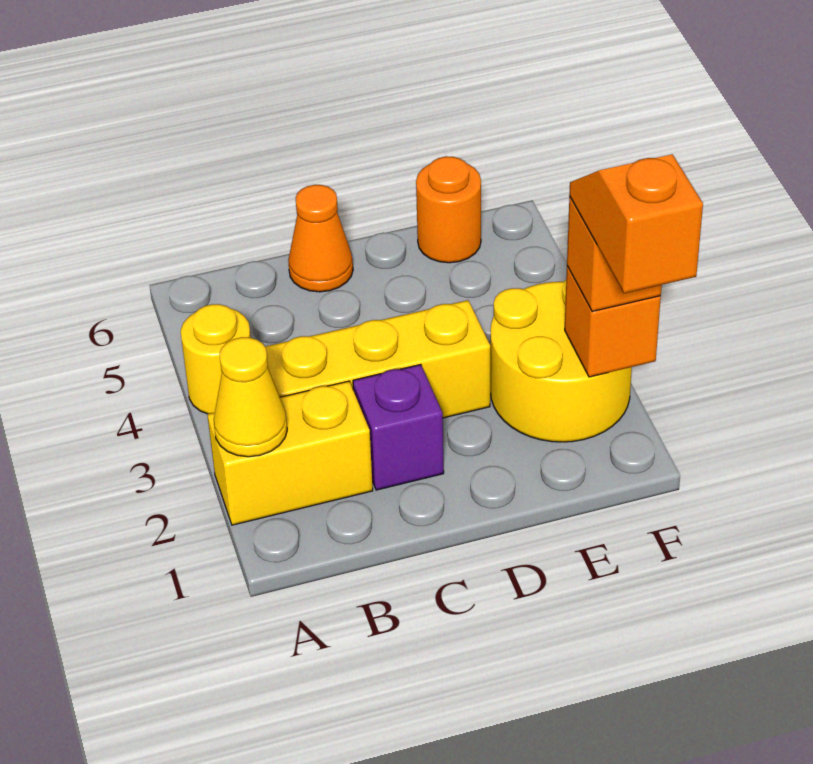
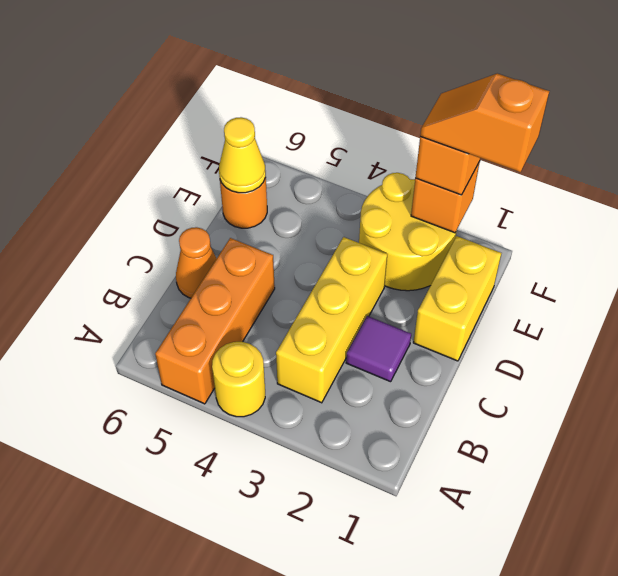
yellow brick A2:B2 level 1 -> yellow brick D1:E1 level 1
yellow cone A2 level 2 -> yellow cone E6 level 2
none -> orange brick A5:C5 level 1
purple brick C2 level 1 -> purple tile C2 level 1

